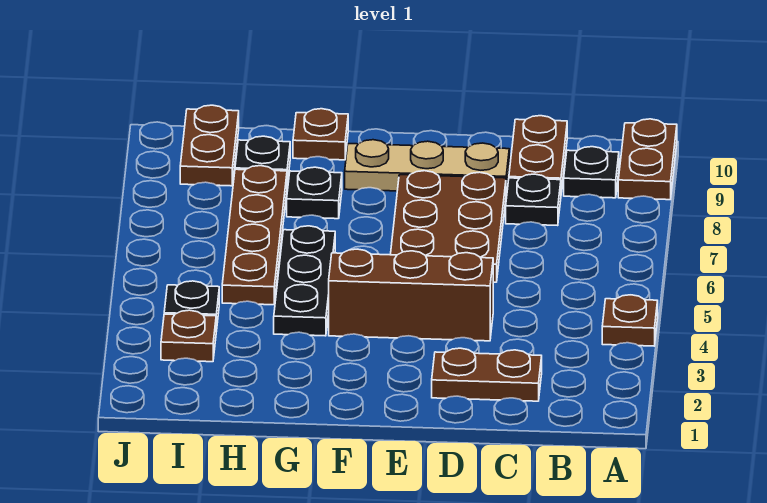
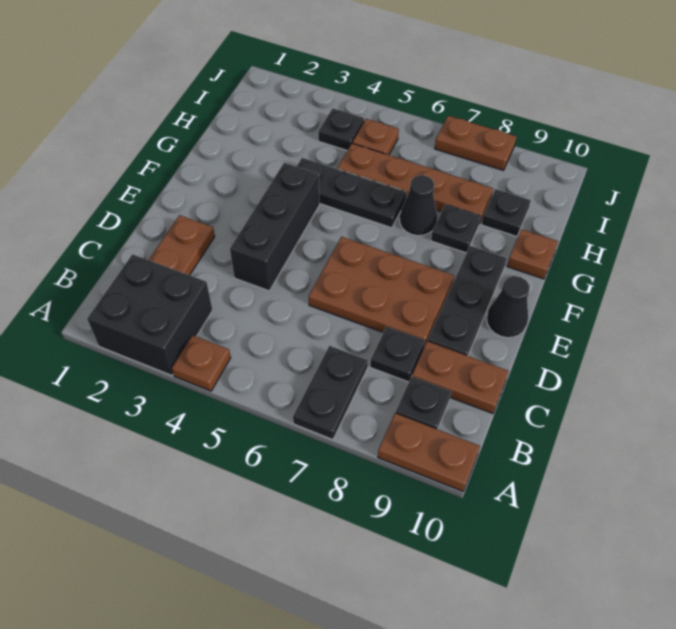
none -> black brick A2:B3 level 1
none -> black plate A7:B7 level 1
brown brick D4:F4 level 1 -> black brick D4:F4 level 1
tan plate D9:F9 level 1 -> black plate D9:F9 level 1
none -> black cone E10 level 1
none -> black cone G7 level 1
brown plate I3 level 1 -> brown plate I5 level 1
brown plate I9:I10 level 1 -> brown plate J7:J8 level 1

